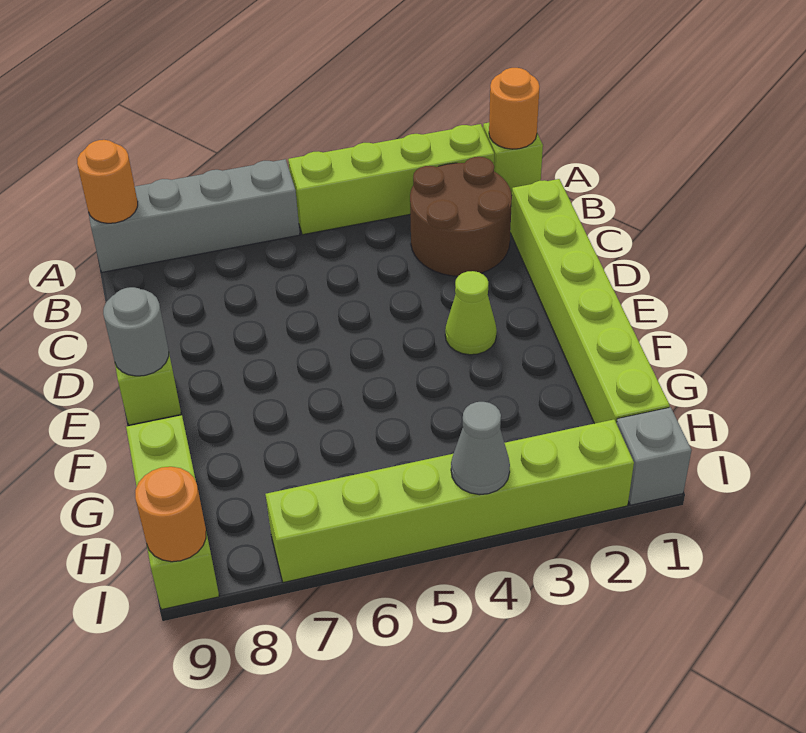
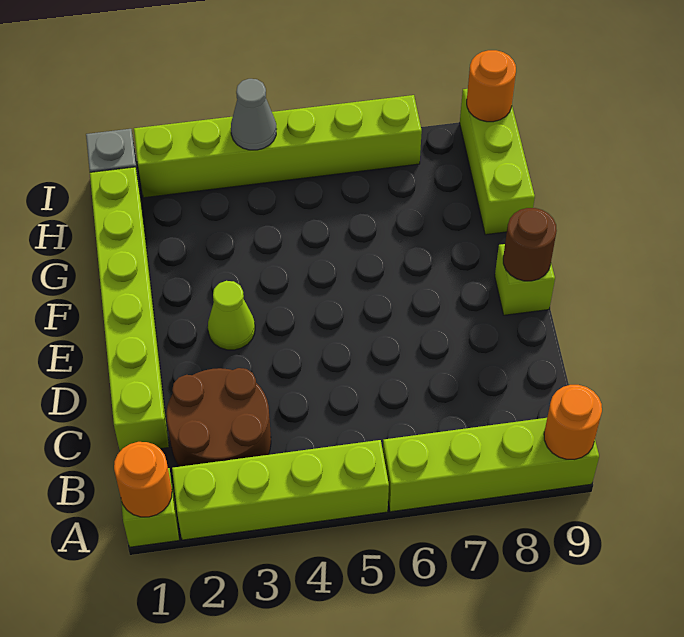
grey brick A6:A9 level 1 -> lime brick A6:A9 level 1
grey round brick E9 level 2 -> brown round brick E9 level 2

